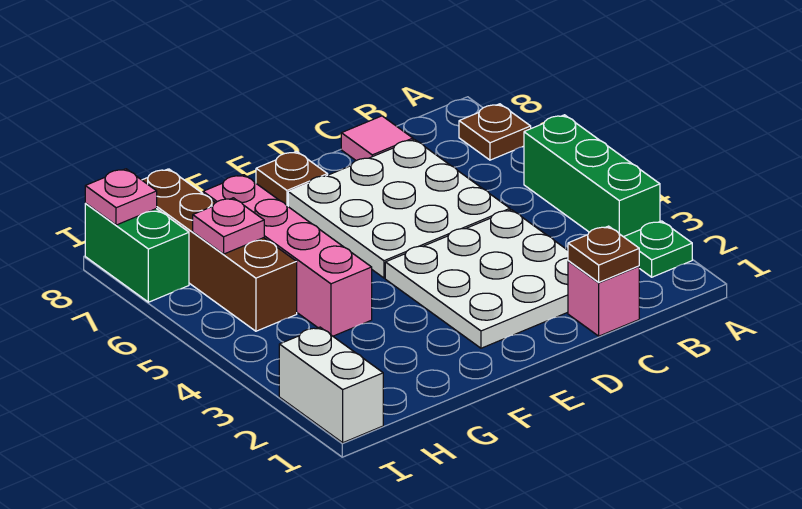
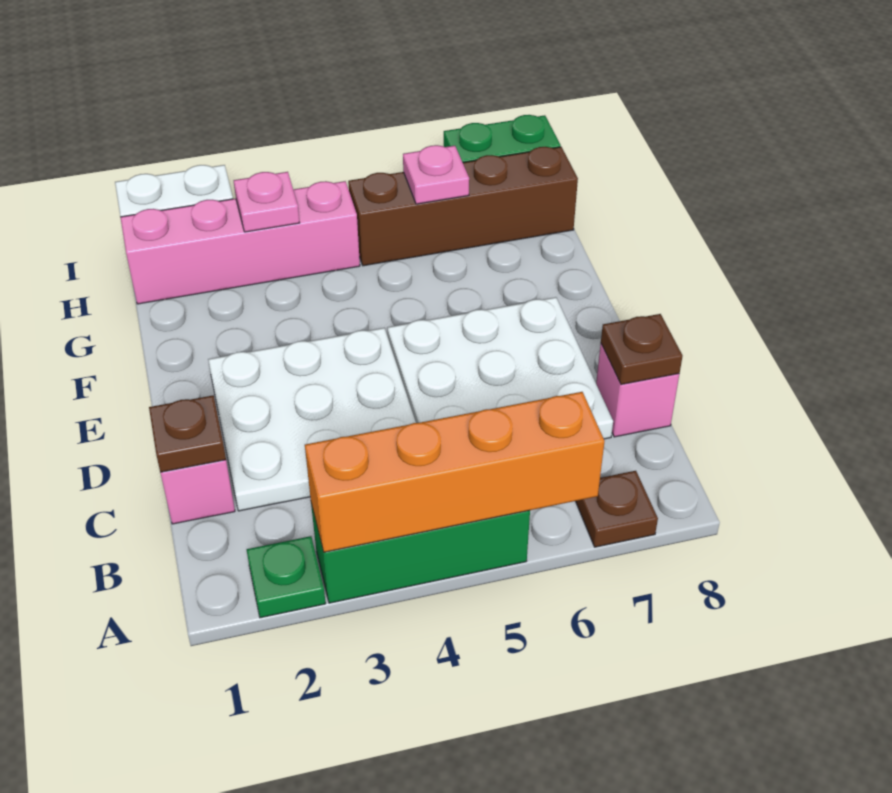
none -> orange brick A3:A6 level 2
pink tile C8 level 1 -> pink brick C8 level 1
brown plate E8 level 1 -> brown plate C8 level 2
pink brick G4:G7 level 1 -> pink brick H1:H4 level 1
pink plate I8 level 2 -> pink plate H3 level 2

